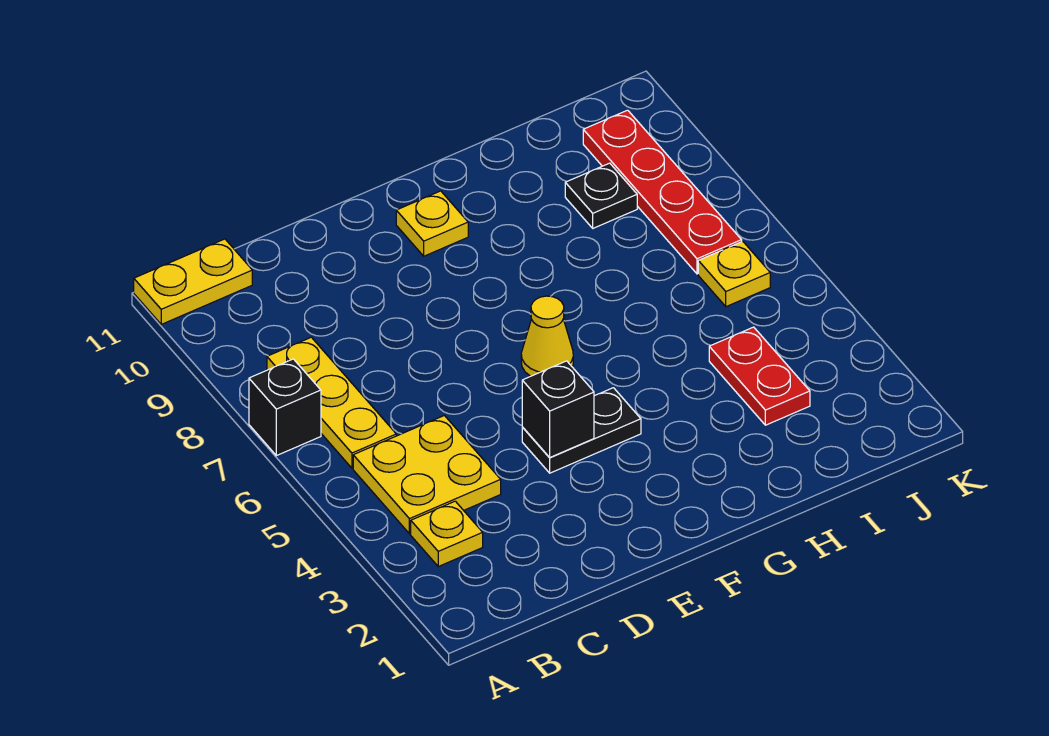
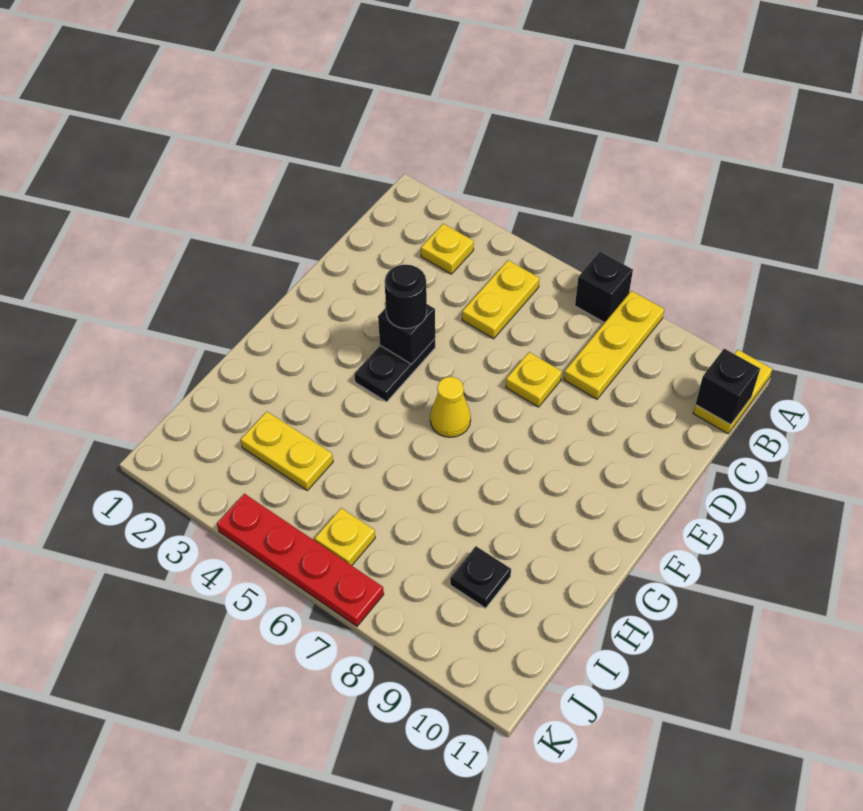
yellow plate B4:C5 level 1 -> yellow plate B5:C5 level 1
yellow plate B6:B8 level 1 -> yellow plate A8:C8 level 1
none -> black brick B11 level 2
none -> black round brick E4 level 3
yellow plate F10 level 1 -> yellow plate D7 level 1
red plate I3:I4 level 1 -> yellow plate I3:I4 level 1
red plate J7:J10 level 1 -> red plate K4:K7 level 1

